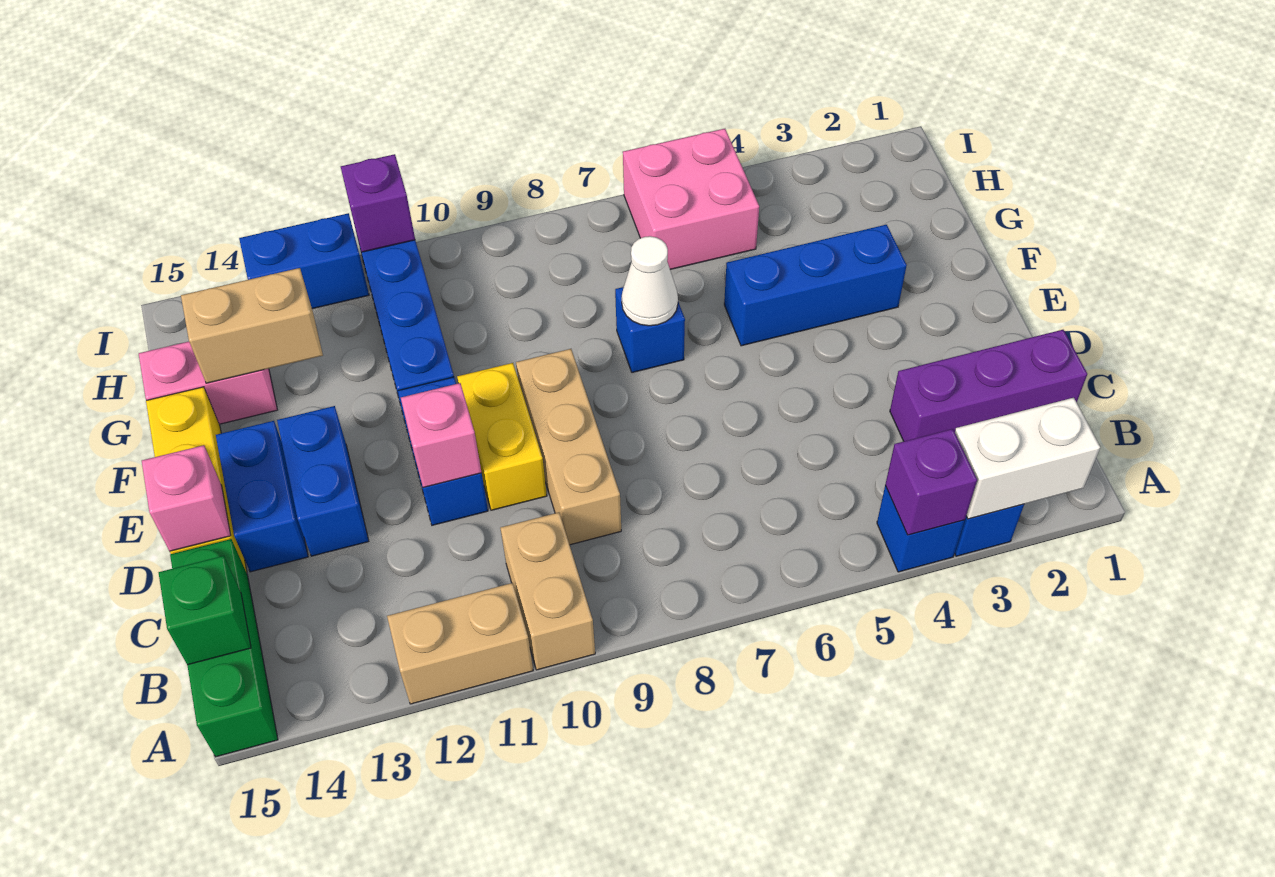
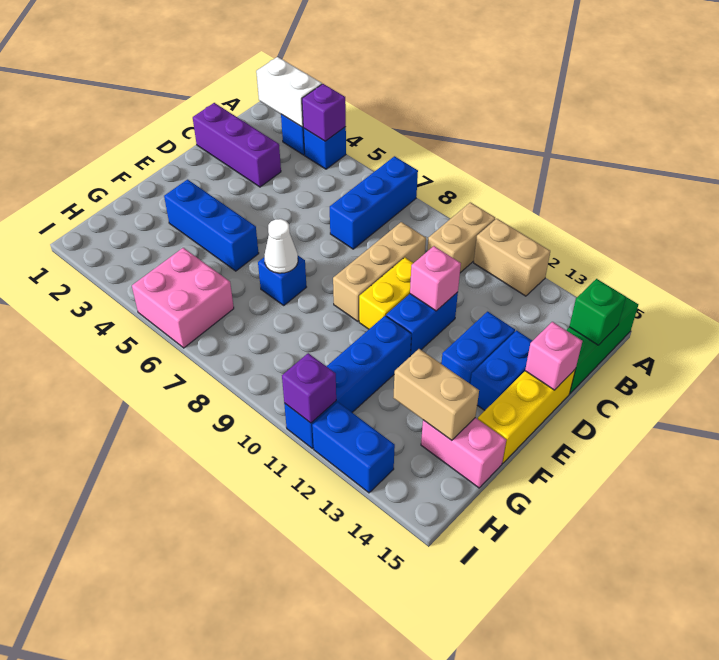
none -> blue brick A7:C7 level 1

